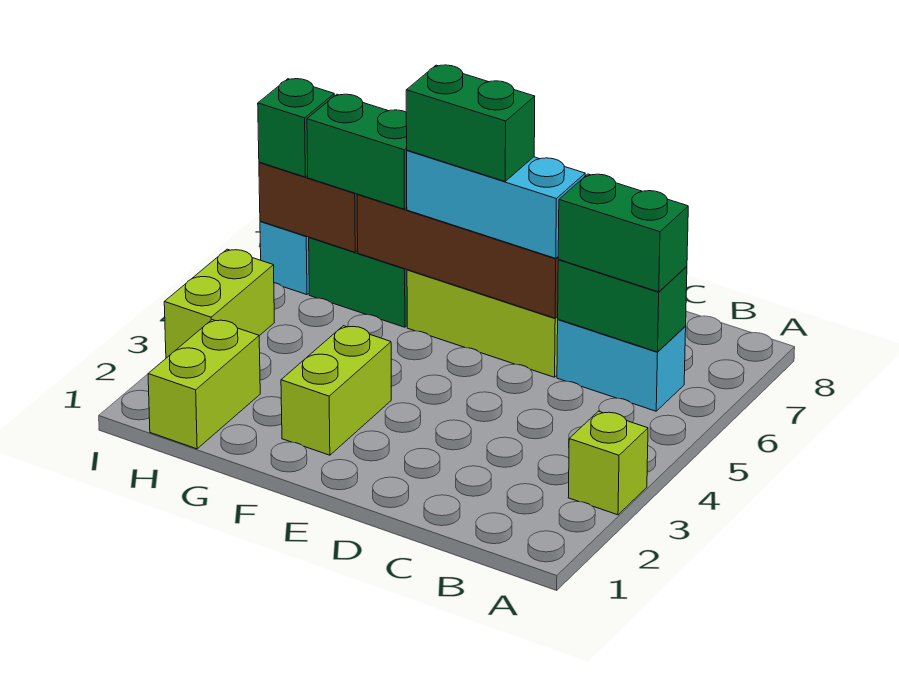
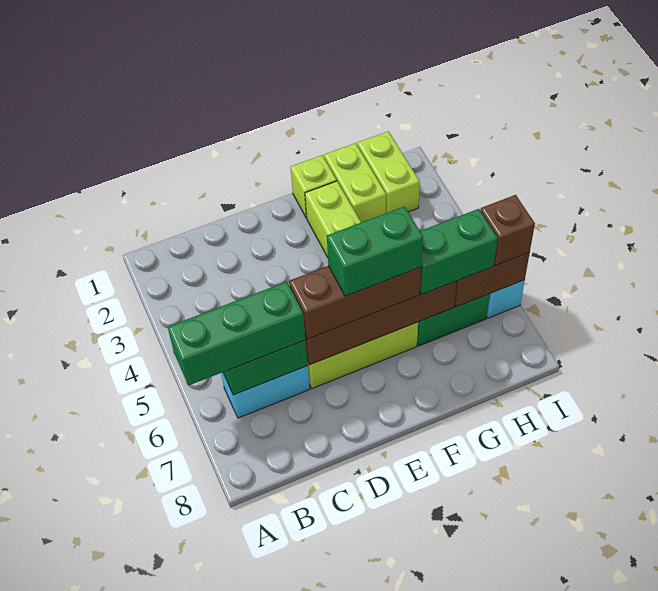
lime brick A3 level 1 -> lime brick F1 level 1
green brick B6:C6 level 3 -> green brick A6:C6 level 3
cyan brick D6:F6 level 3 -> brown brick D6:F6 level 3
lime brick I3:I4 level 1 -> lime brick G1:G2 level 1
green brick I6 level 3 -> brown brick I6 level 3

